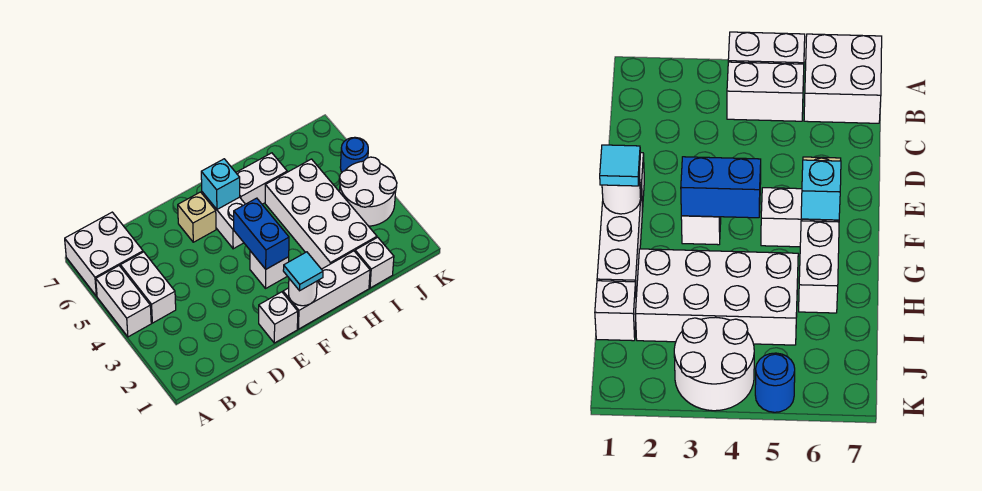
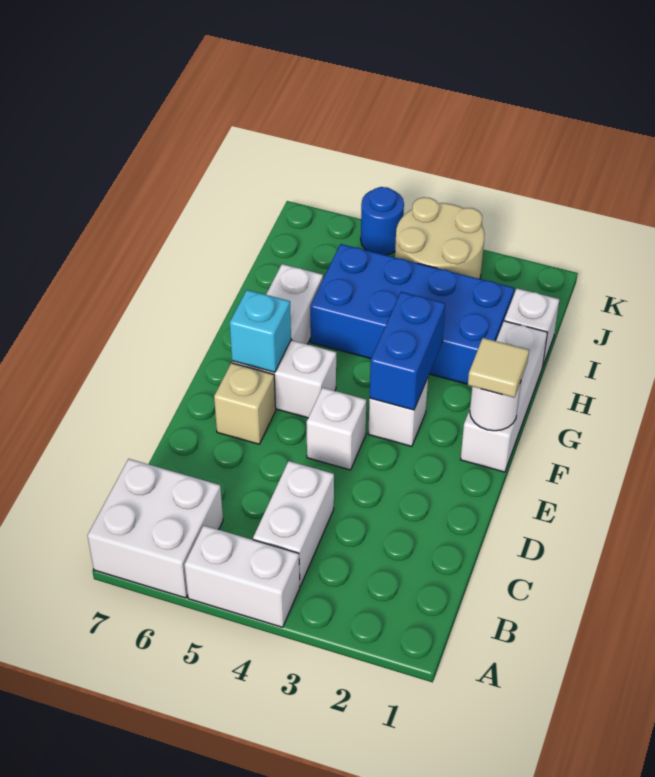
white brick B4:B5 level 1 -> white brick B4:C4 level 1
white brick E1 level 1 -> white brick E4 level 1
cyan tile F1 level 3 -> tan tile F1 level 3
blue brick F3:F4 level 2 -> blue brick F3:G3 level 2
white brick H2:I5 level 1 -> blue brick H2:I5 level 1
white round brick J3:K4 level 1 -> tan round brick J3:K4 level 1

